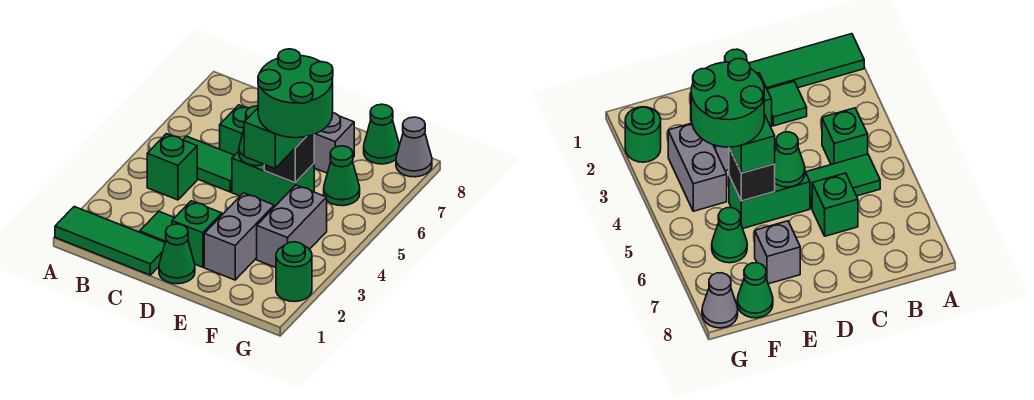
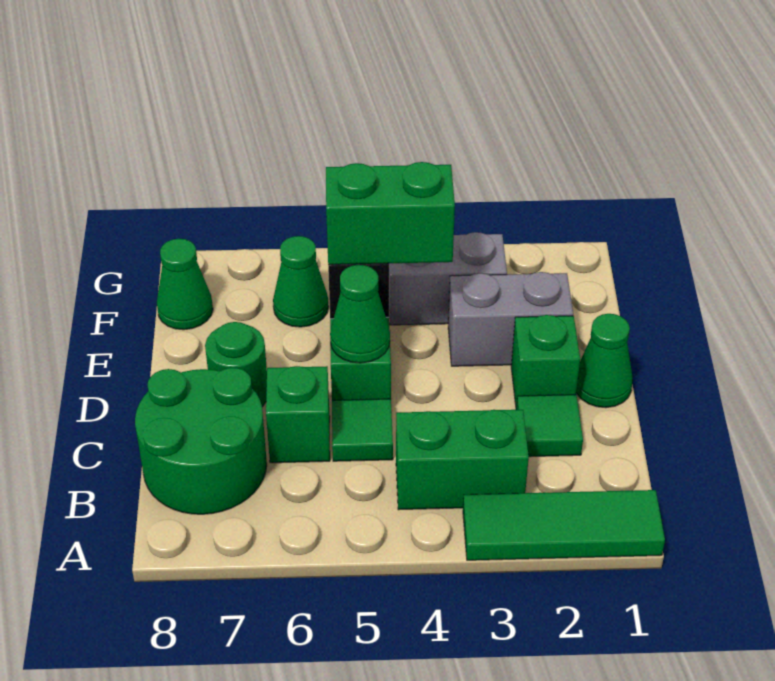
green tile A1:C1 level 1 -> green tile A1:A3 level 1
green brick B4 level 1 -> green brick B3:B4 level 1
green tile B5:C5 level 1 -> green tile C5 level 1
green round brick E4:F5 level 4 -> green round brick B7:C8 level 1
grey brick E7 level 1 -> none
green round brick G2 level 1 -> green round brick D7 level 1
grey cone G8 level 1 -> none

